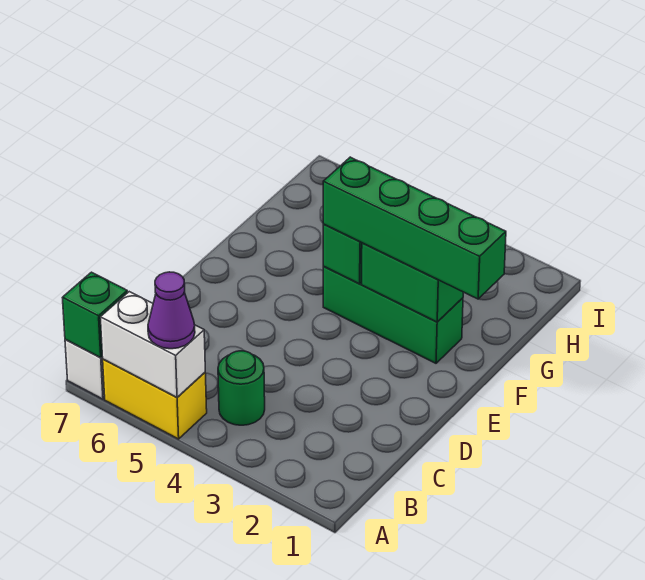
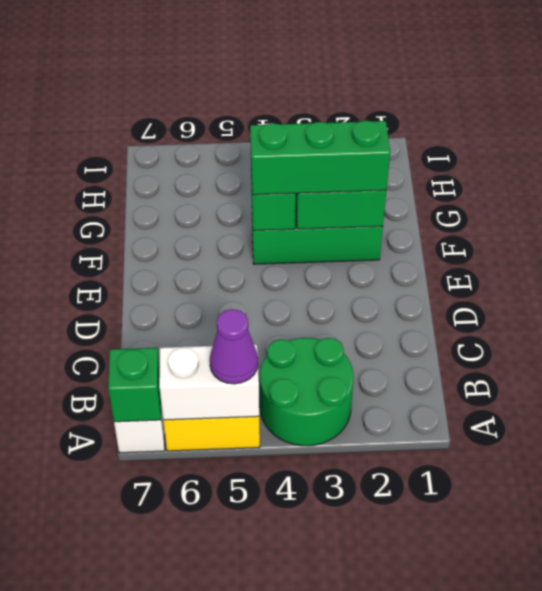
green round brick B4 level 1 -> green round brick A3:B4 level 1
green brick F1:F4 level 3 -> green brick F2:F4 level 3

